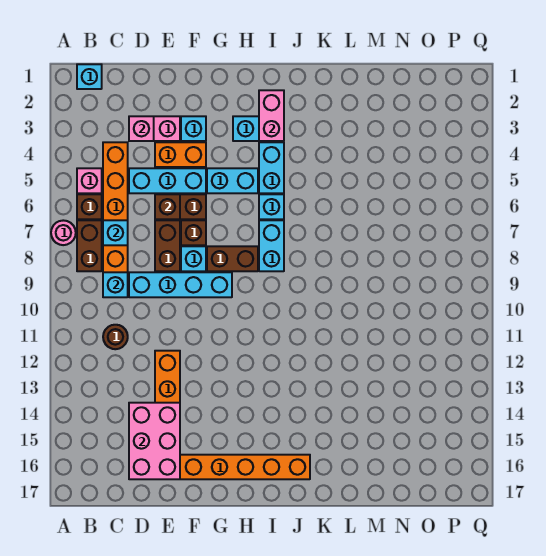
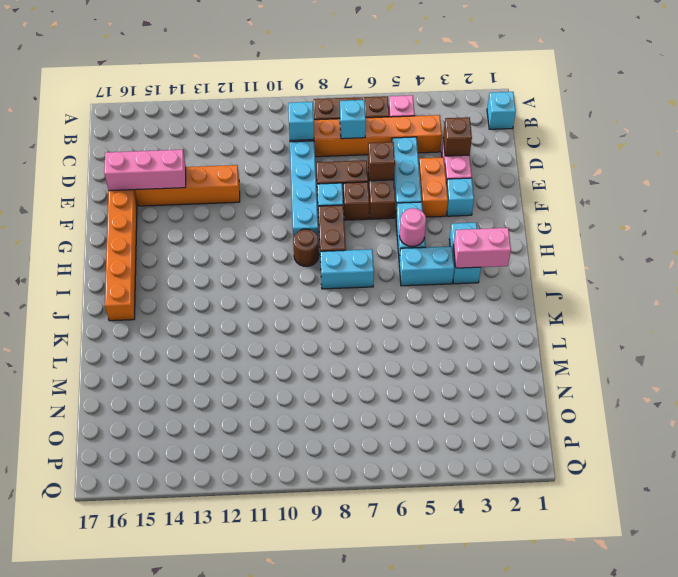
pink round brick A7 level 1 -> pink round brick H5 level 2
brown round brick C11 level 1 -> brown round brick H9 level 1
pink brick D3 level 2 -> brown brick D3 level 2
pink brick D14:E16 level 2 -> pink brick E14:E16 level 2
cyan brick I6 level 1 -> none

